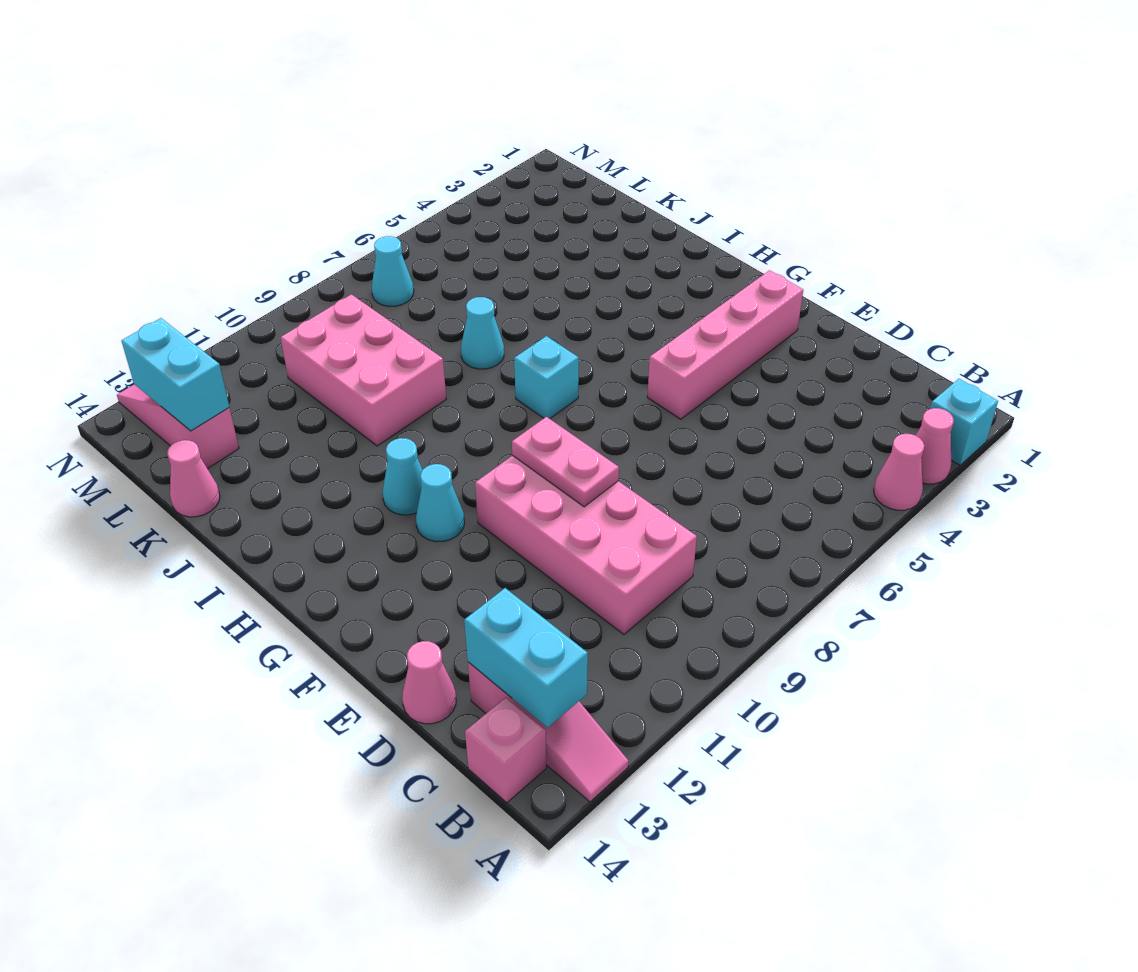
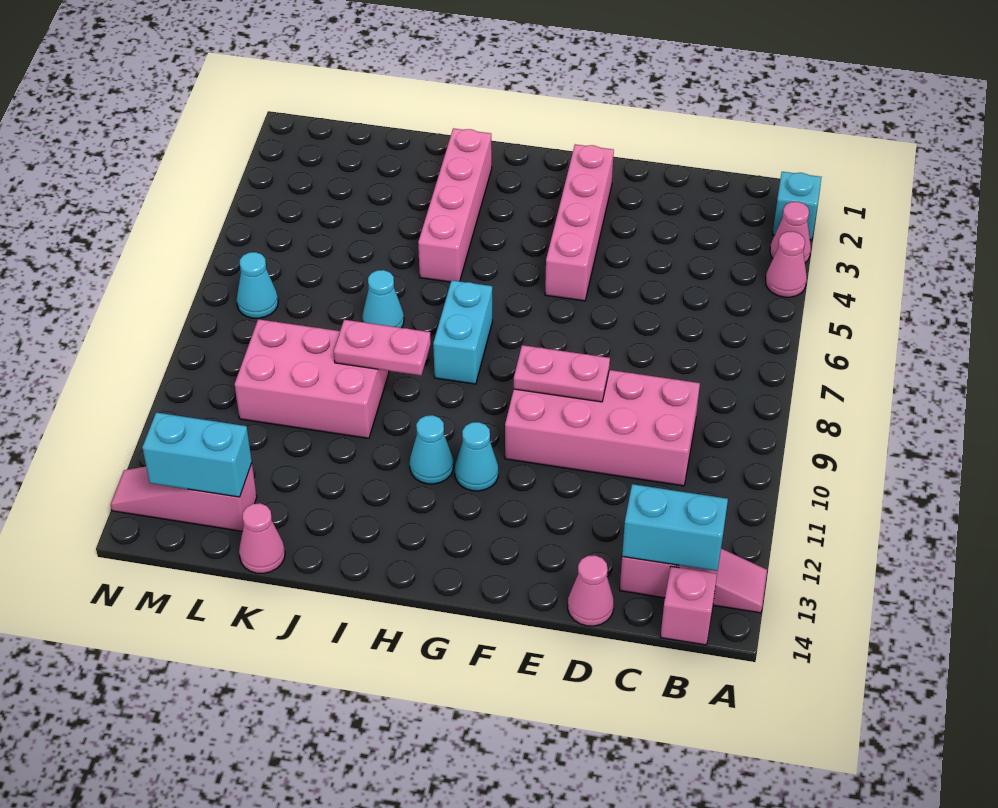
cyan brick H7 level 1 -> cyan brick H7:H8 level 1
none -> pink brick I2:I5 level 1
none -> pink plate I9:J9 level 2

